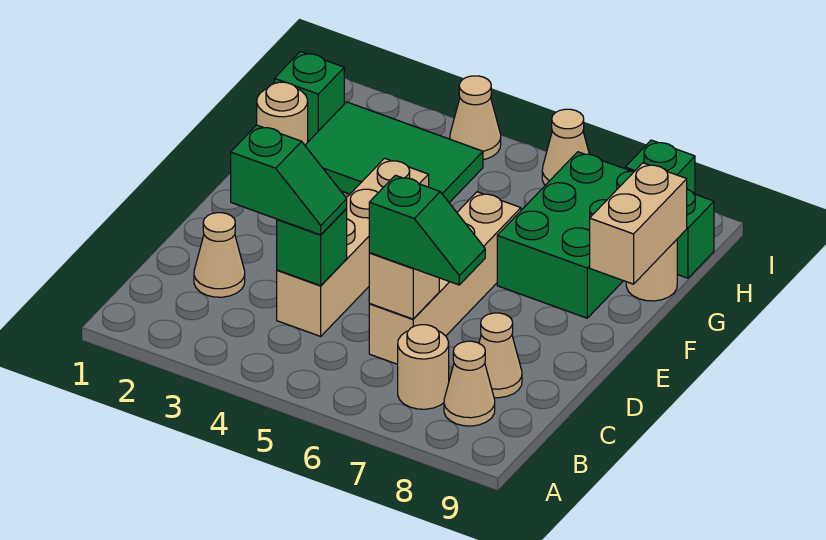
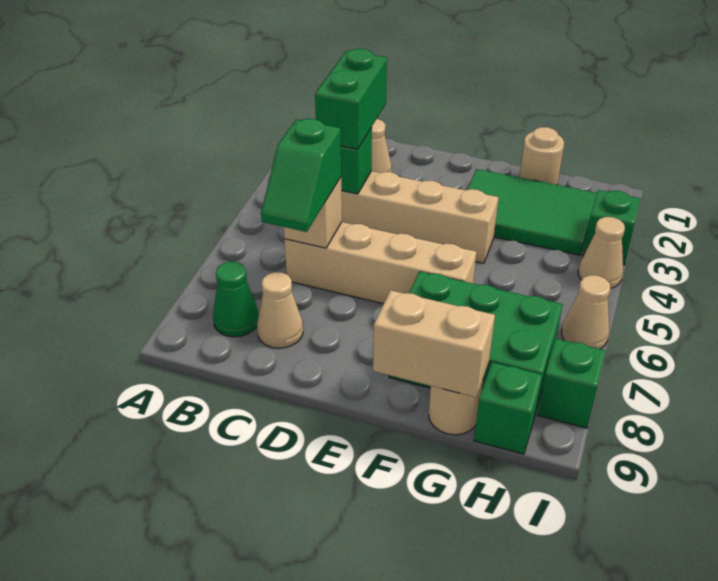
tan round brick B7 level 1 -> none
tan cone B8 level 1 -> green cone B8 level 1
green slope C3:C4 level 3 top 3 -> green brick C3:C4 level 3
green tile G2:H4 level 1 -> green tile F2:H3 level 1
green brick H1 level 1 -> green brick I3 level 1

